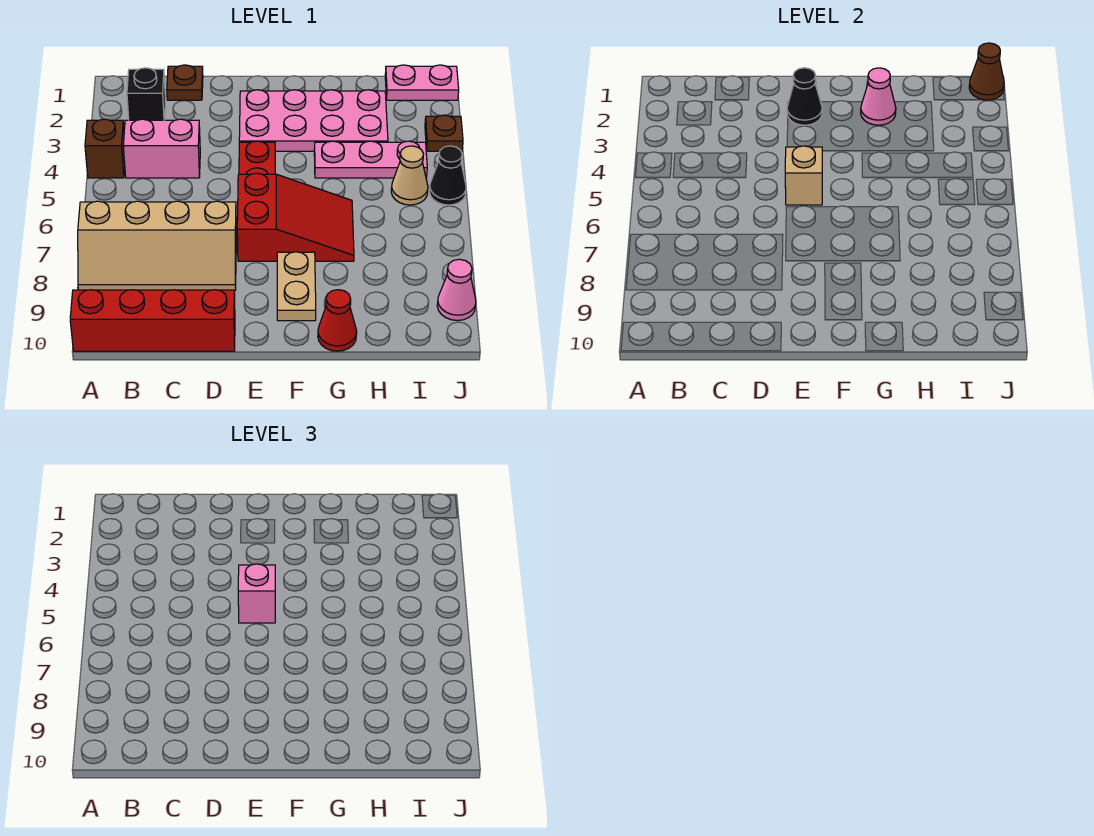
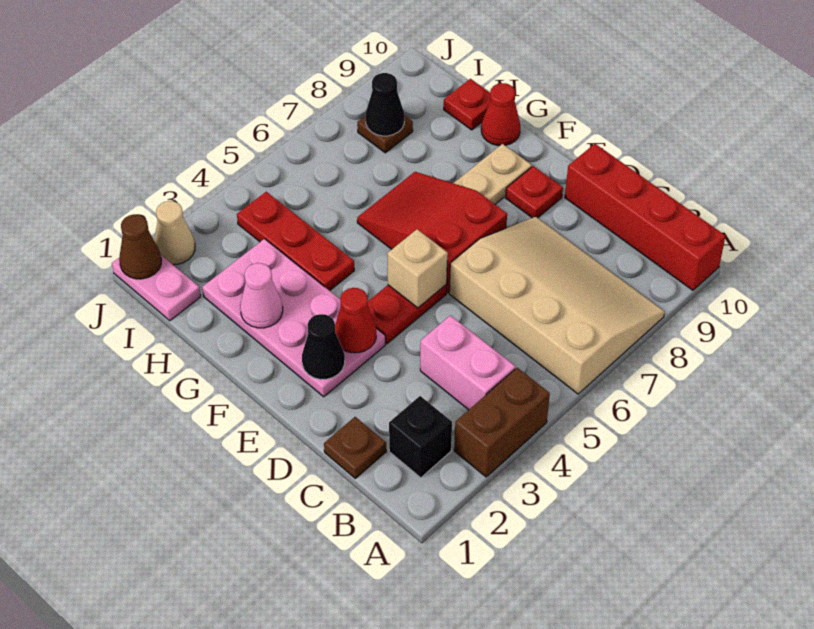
brown brick A4 level 1 -> brown brick A3:A4 level 1
tan slope A7:D8 level 1 top 7 -> tan slope A6:D8 level 1 top 6
none -> red cone E3 level 2
pink brick E5 level 3 -> none
none -> red plate E9 level 1
pink plate G4:I4 level 1 -> red plate G4:I4 level 1
none -> red plate H10 level 1
tan cone I5 level 1 -> tan cone J2 level 1
brown plate J3 level 1 -> brown plate I8 level 1
black cone J5 level 1 -> black cone I8 level 2
pink cone J9 level 1 -> none

